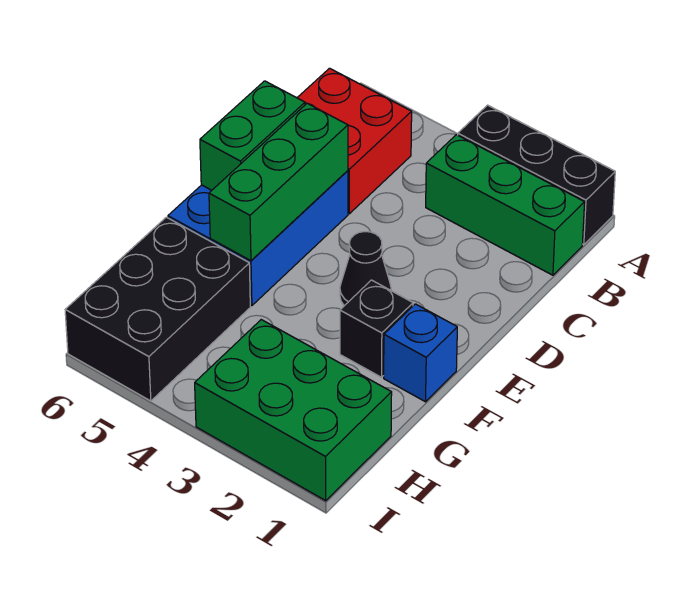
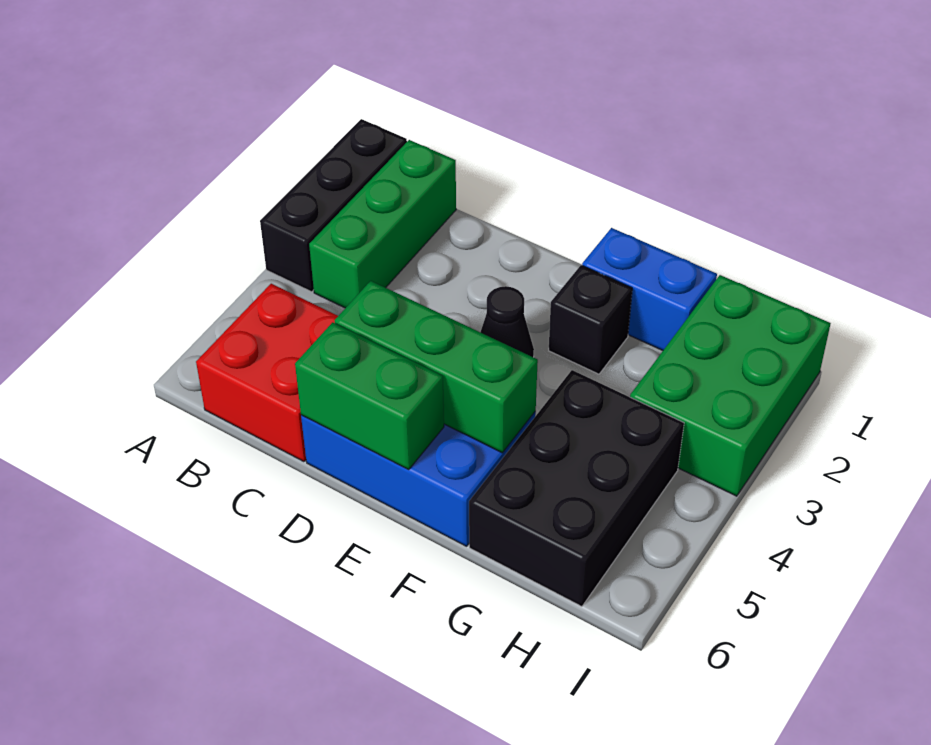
blue brick F1 level 1 -> blue brick F1:G1 level 1
black brick G5:I6 level 1 -> black brick G4:H6 level 1

